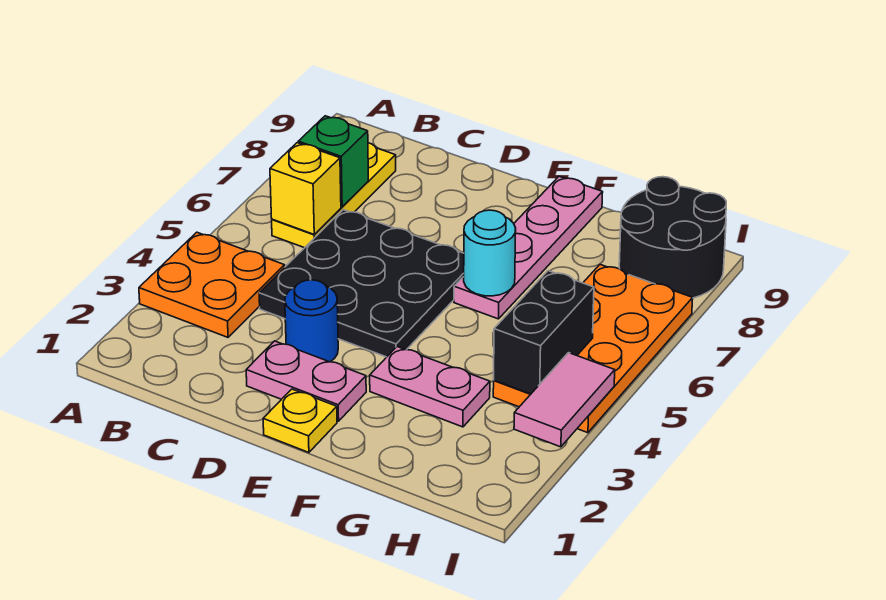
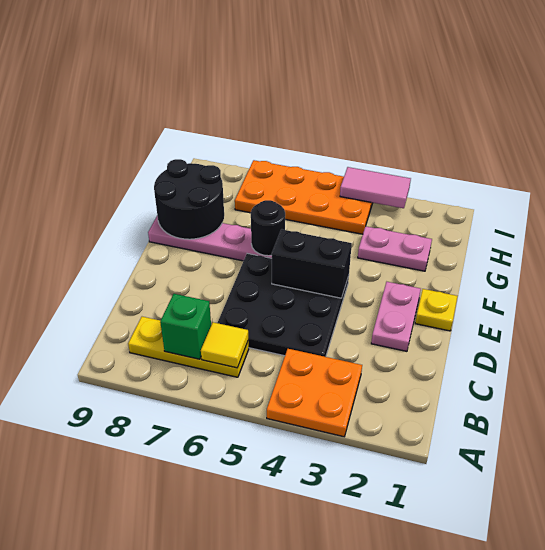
yellow brick B6 level 2 -> yellow tile B6 level 2
blue round brick D3 level 1 -> none
pink plate F3:G3 level 1 -> pink plate G2:G3 level 1
cyan round brick F6 level 2 -> black round brick F6 level 2
black brick H4:H5 level 2 -> black brick E4:E5 level 2
black round brick H8:I9 level 1 -> black round brick F8:G9 level 2

